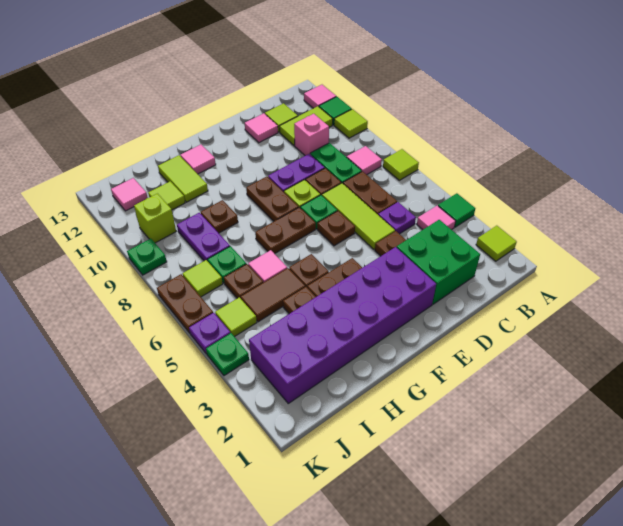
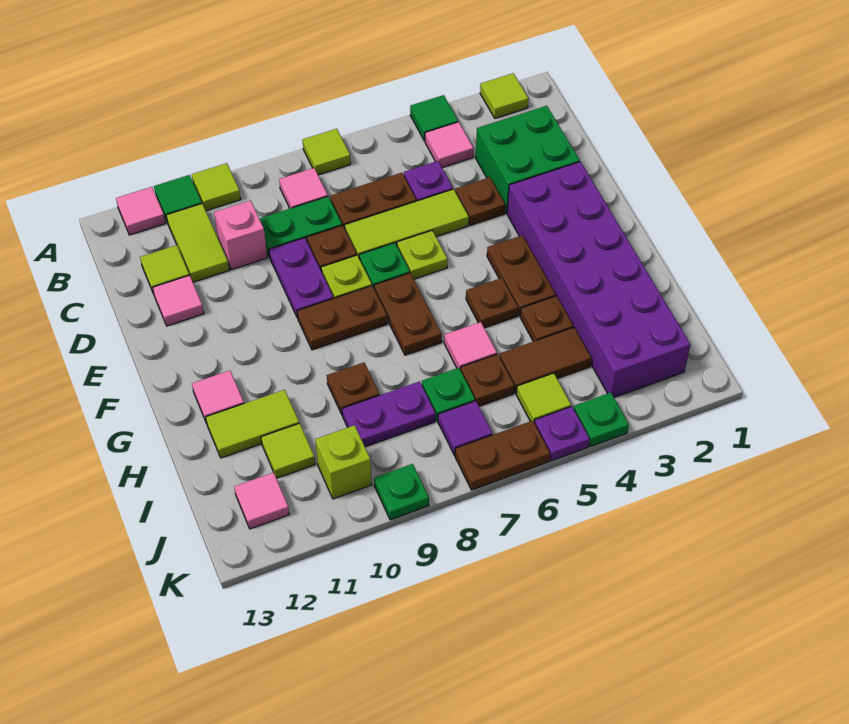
brown plate E6 level 1 -> lime plate E6 level 1
brown tile H5:I5 level 1 -> brown tile I4:I5 level 1
lime tile J7 level 1 -> purple tile J7 level 1

